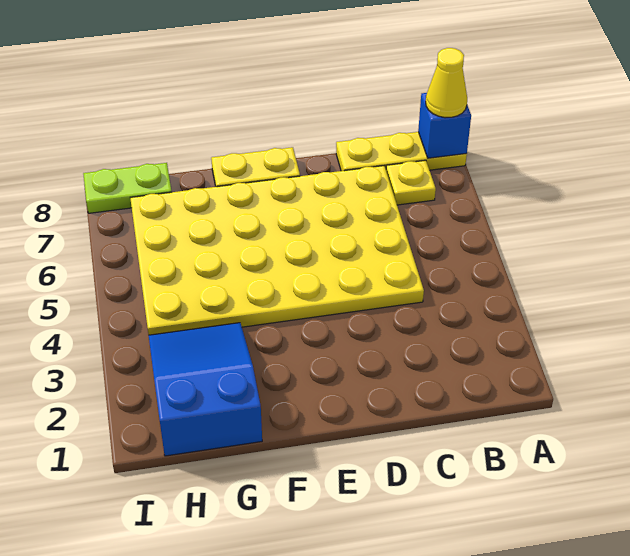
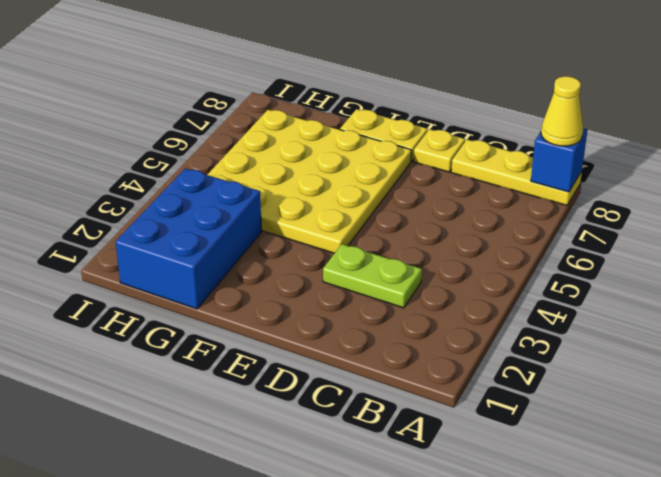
yellow plate B7 level 1 -> yellow plate D8 level 1
yellow plate C4:H7 level 1 -> yellow plate E4:H7 level 1
blue slope G1:H3 level 1 top 1 -> blue brick G1:H3 level 1
lime plate H8:I8 level 1 -> lime plate C3:D3 level 1

